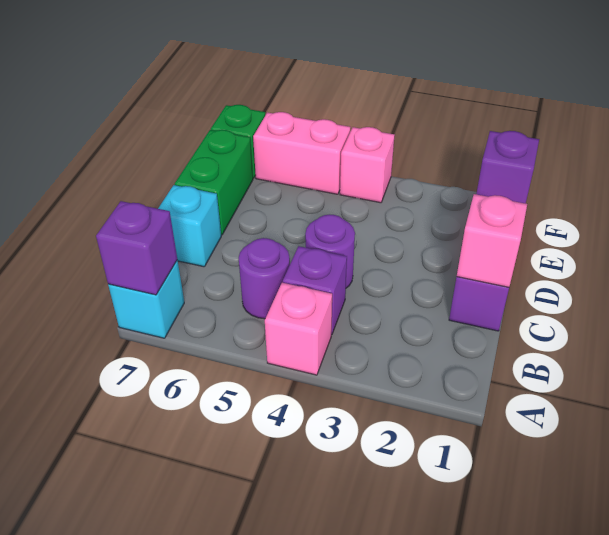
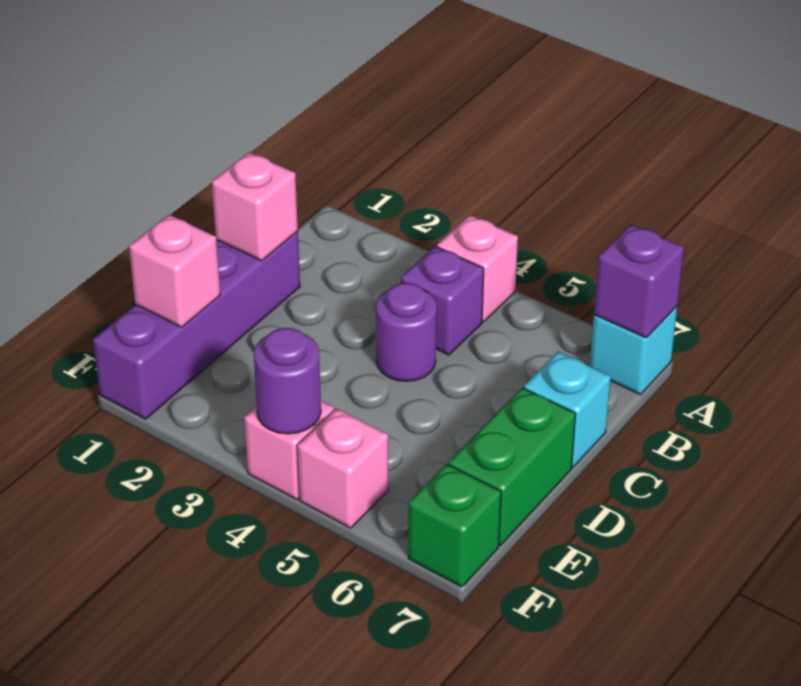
purple round brick B5 level 1 -> purple round brick F4 level 2
purple brick E1 level 2 -> pink brick E1 level 2
pink brick F5:F6 level 1 -> pink brick F5 level 1

